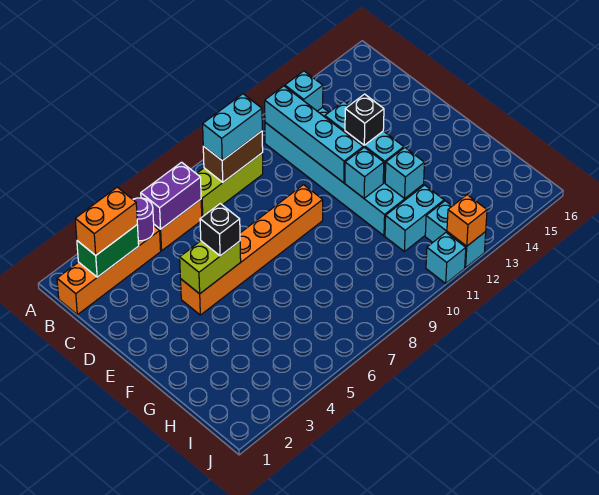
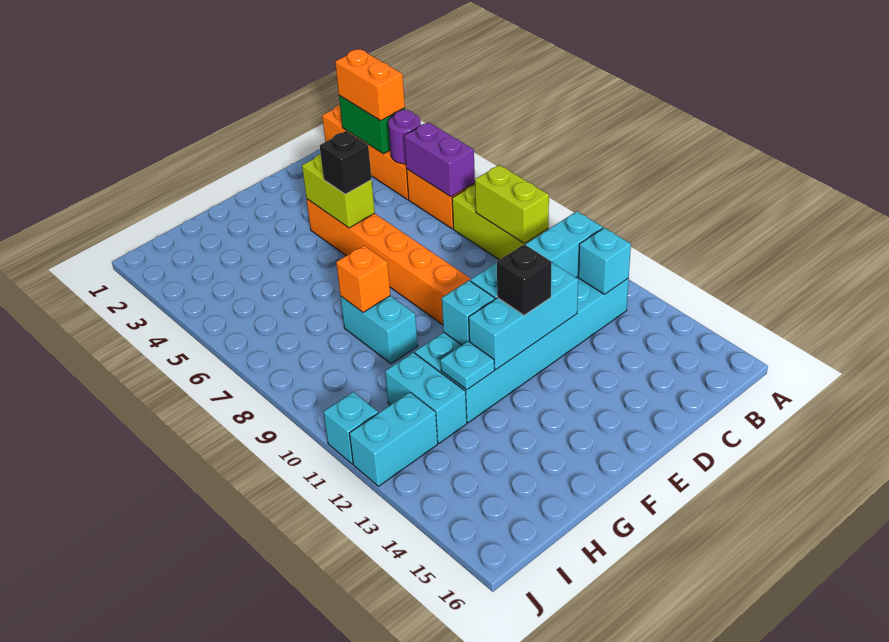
brown brick B8:B9 level 2 -> lime brick B8:B9 level 2
cyan brick B8:B9 level 3 -> cyan brick G8:G9 level 1
cyan brick G12 level 2 -> cyan plate G12 level 2
orange brick J12 level 2 -> orange brick G8 level 2

